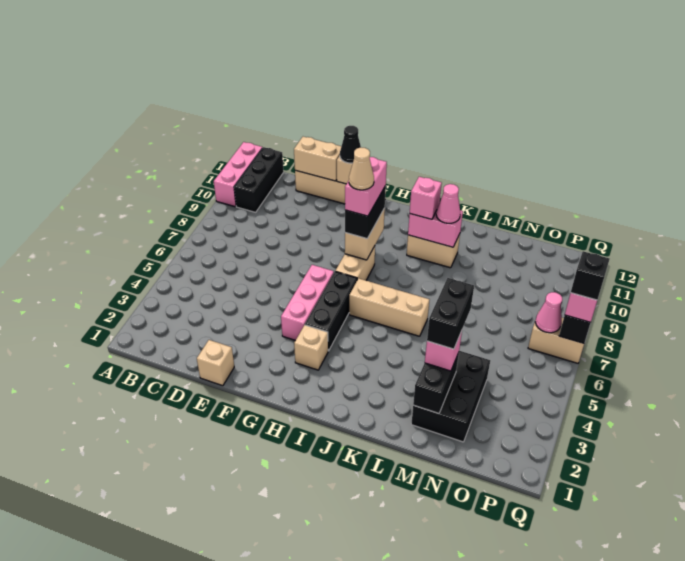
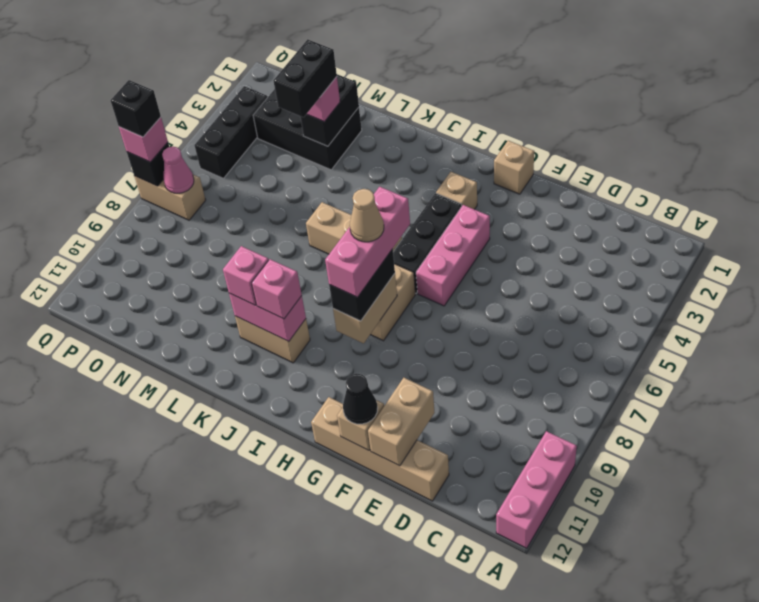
black brick B10:B12 level 1 -> black brick P3:P5 level 1
tan brick D12:E12 level 2 -> tan brick E11:E12 level 2
tan brick E1 level 1 -> tan brick G1 level 1
pink brick H8:H9 level 4 -> pink brick H7:H9 level 4
pink cone K10 level 3 -> pink brick K10 level 3
black brick M2:N4 level 1 -> black brick M2:O3 level 1

